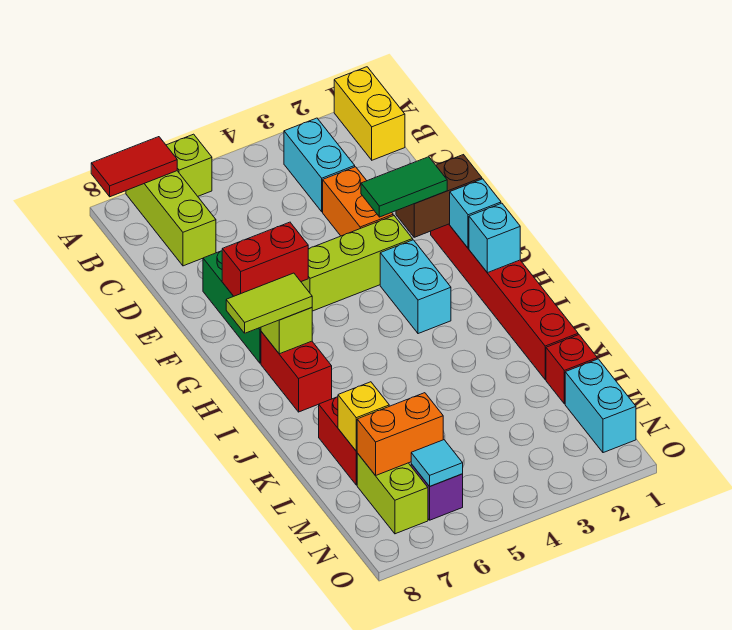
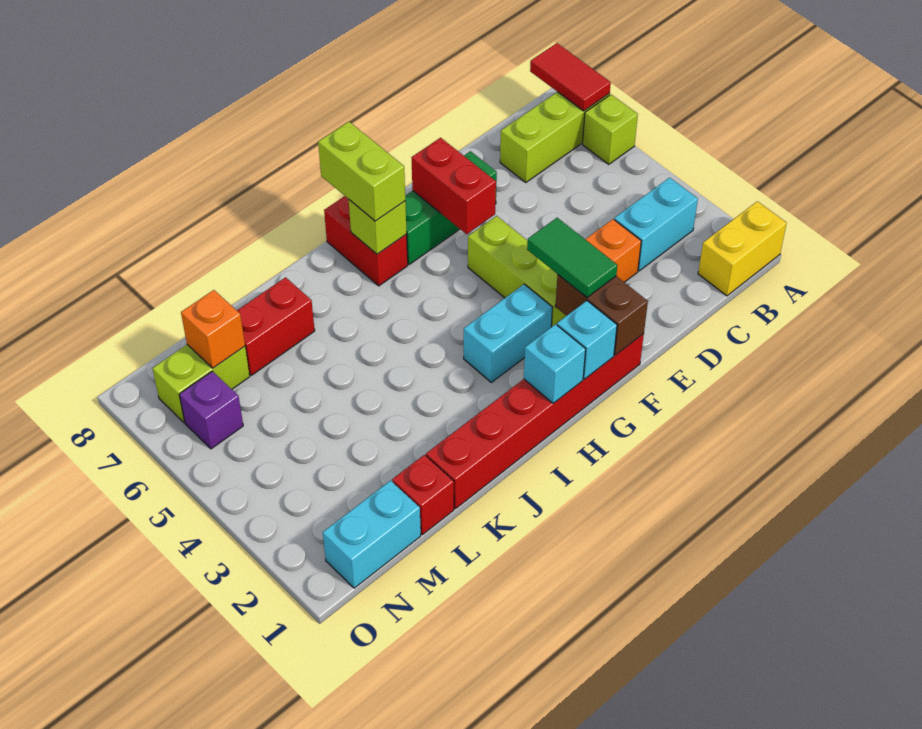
red brick H7:I7 level 1 -> red brick H7:H8 level 1
lime tile H7:H8 level 3 -> lime brick H7:H8 level 3
yellow brick L7 level 2 -> none
orange brick M6:M7 level 2 -> orange brick M7 level 2
cyan tile N6 level 2 -> none

